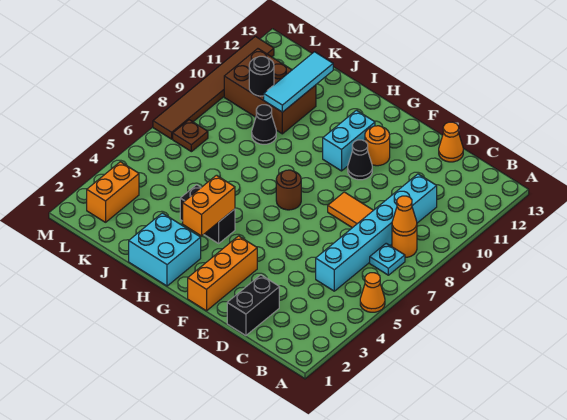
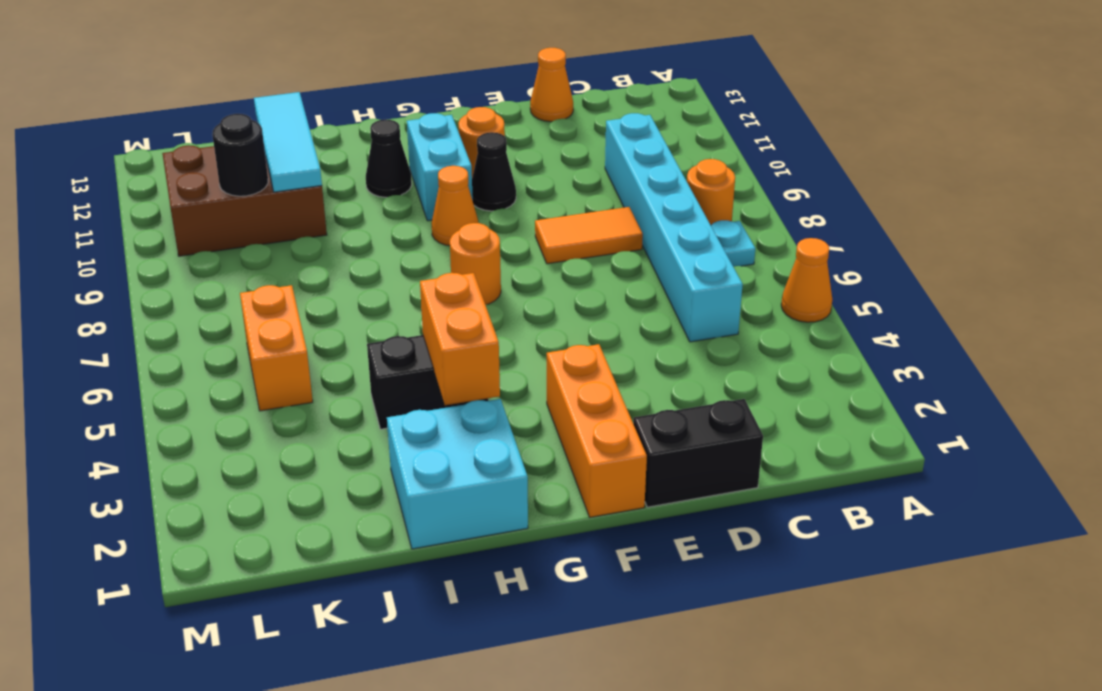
orange cone B8 level 2 -> orange cone G9 level 1
black brick D1:D2 level 1 -> black brick D1:E1 level 1
brown round brick G7 level 1 -> orange round brick G7 level 1
black cone J9 level 1 -> black cone H11 level 1
orange brick L2:L3 level 1 -> orange brick K5:K6 level 1
brown plate L7 level 1 -> none
brown tile M7:M12 level 1 -> none

